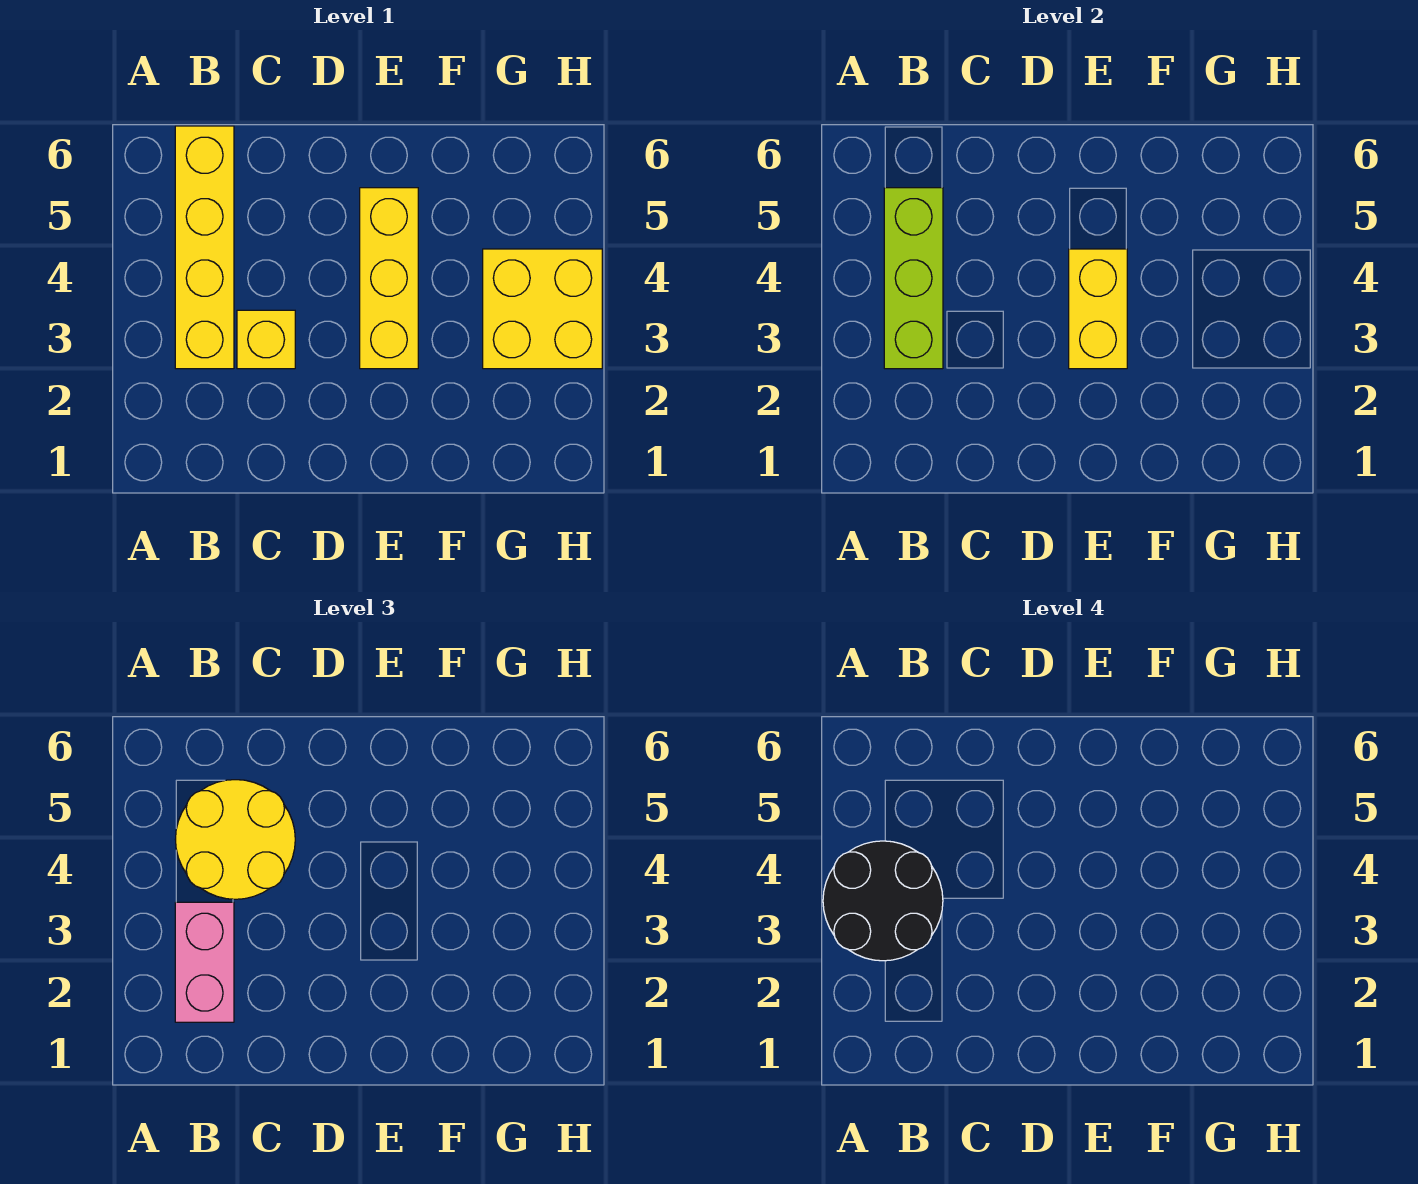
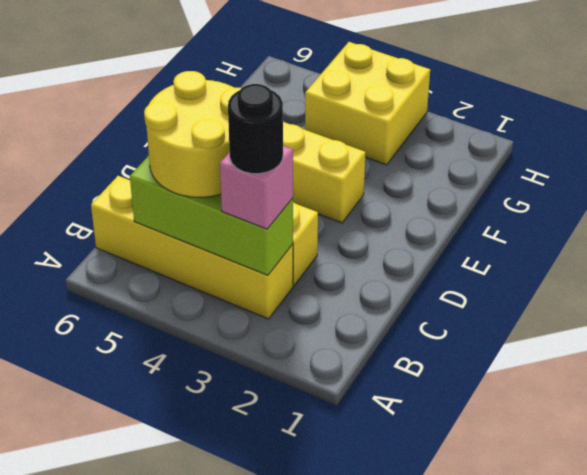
black round brick A3:B4 level 4 -> black round brick B3 level 4
pink brick B2:B3 level 3 -> pink brick B3 level 3
yellow brick E3:E4 level 2 -> none

